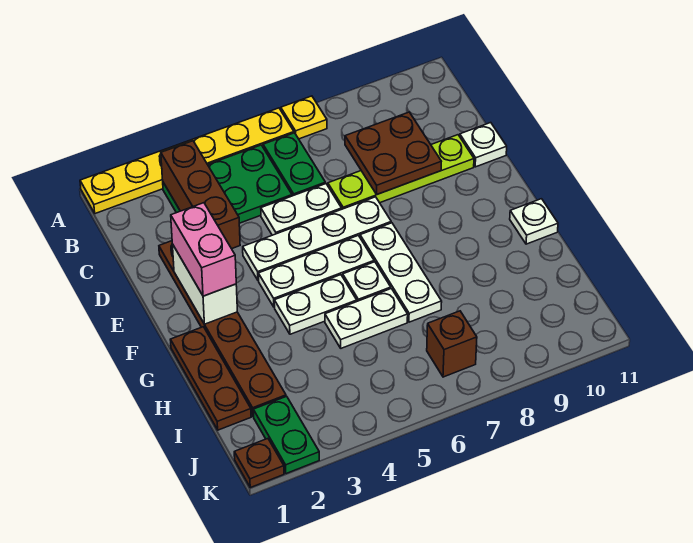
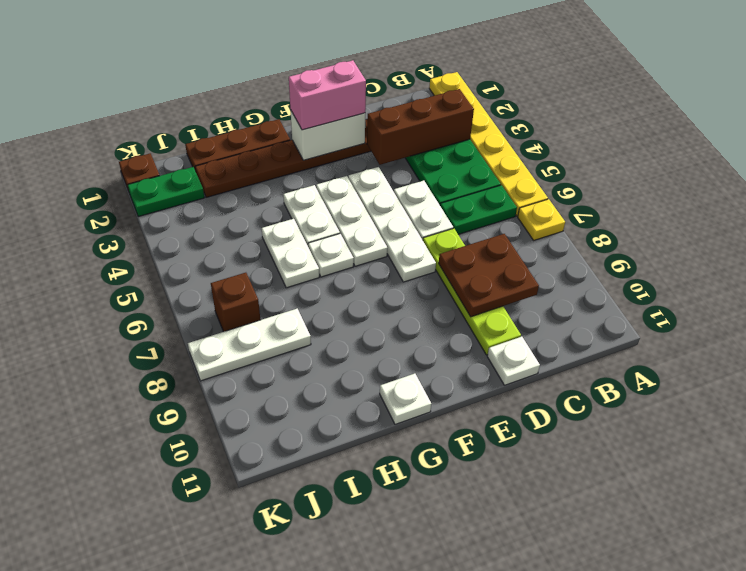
white plate F7:H7 level 1 -> white plate I8:K8 level 1

